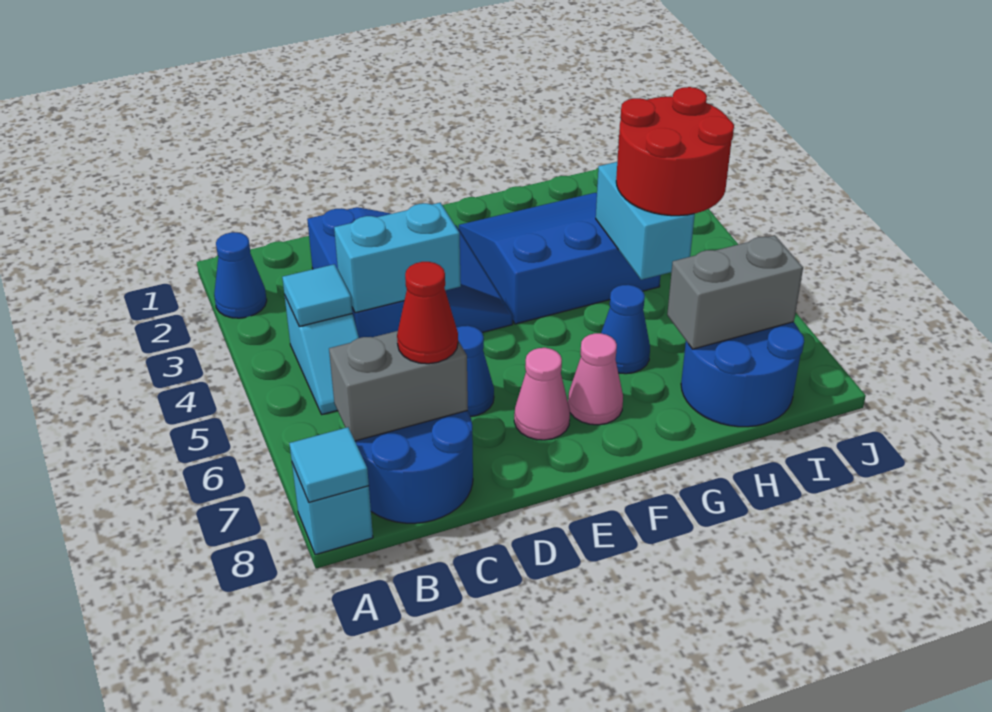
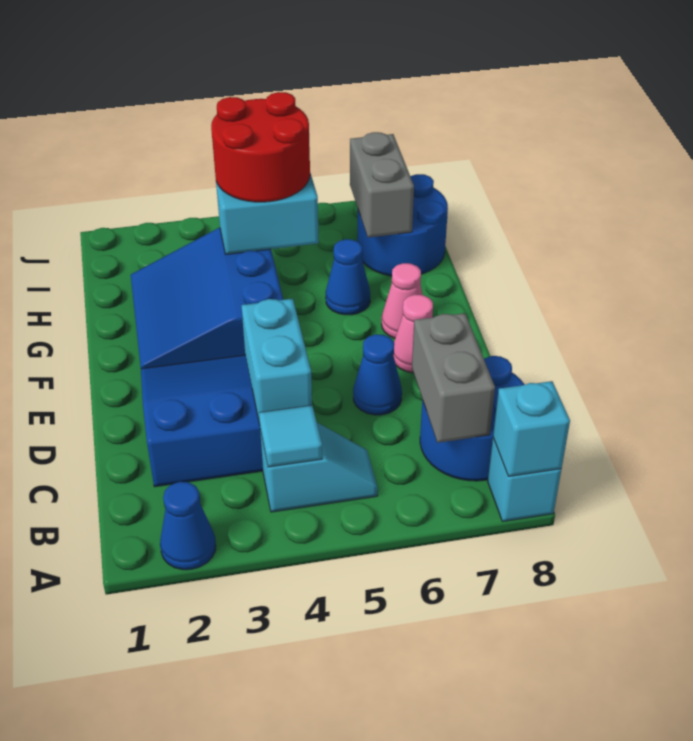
cyan tile A8 level 2 -> cyan brick A8 level 2
red cone C7 level 3 -> none

